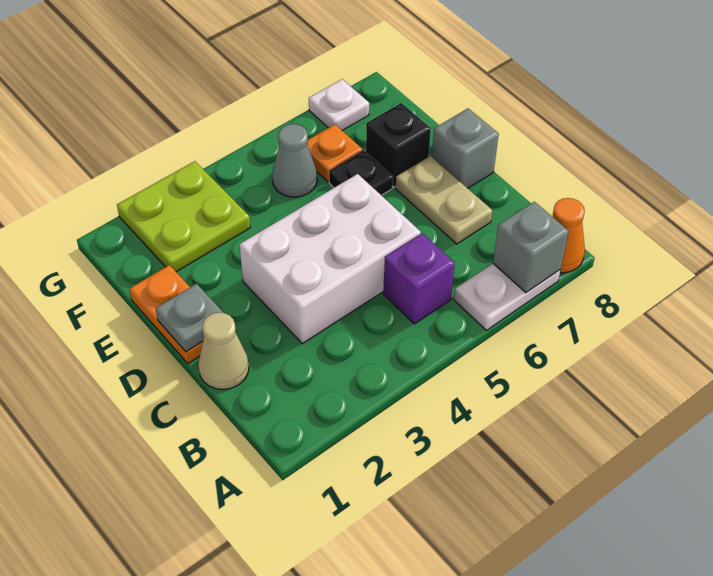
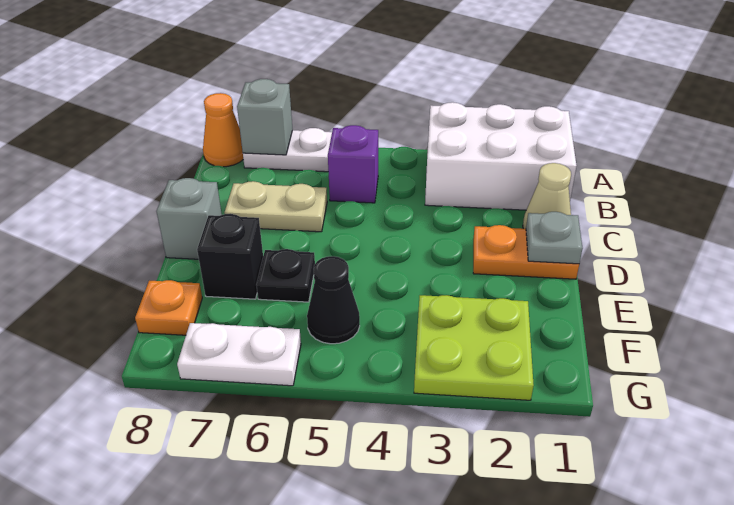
white brick C3:D5 level 1 -> white brick A1:B3 level 1
tan plate C7:D7 level 1 -> tan plate C6:C7 level 1
orange plate D1:E1 level 1 -> orange plate D1:D2 level 1
grey cone F5 level 1 -> black cone F5 level 1
orange plate F6 level 1 -> orange plate F8 level 1
white plate G7 level 1 -> white plate G6:G7 level 1

